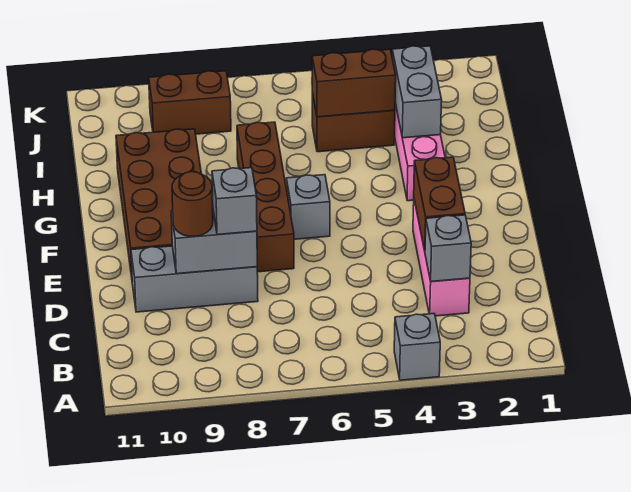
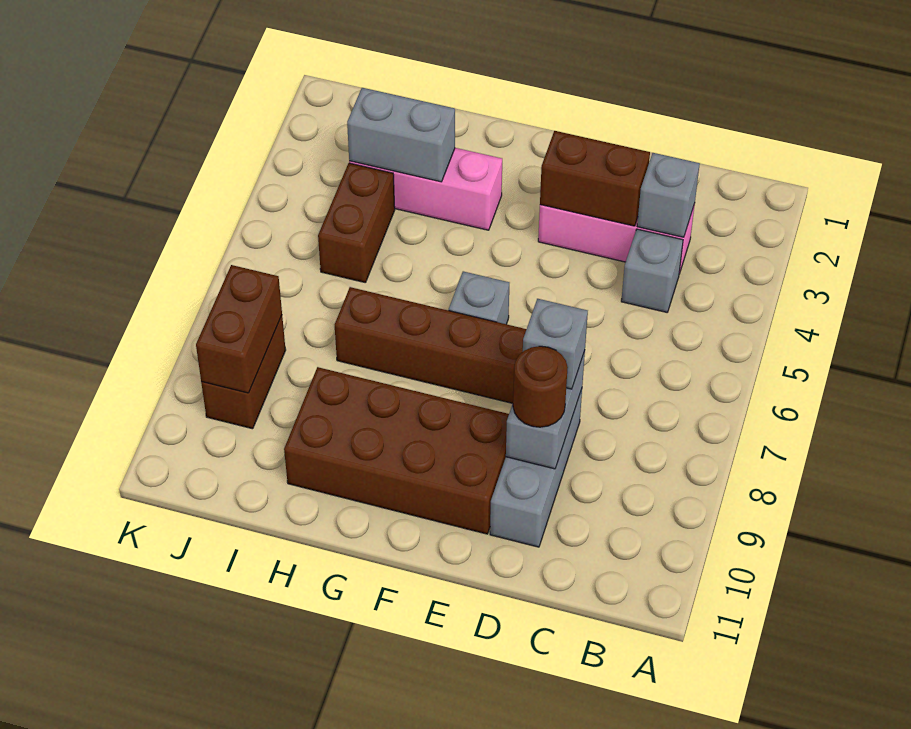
grey brick A4 level 1 -> grey brick C4 level 1
brown brick I4:I5 level 2 -> brown brick J8:J9 level 2

